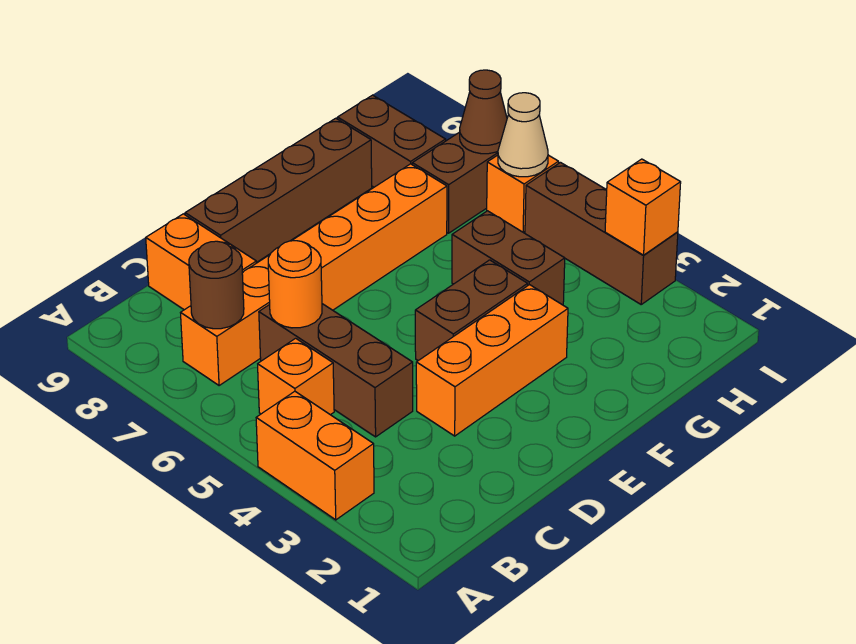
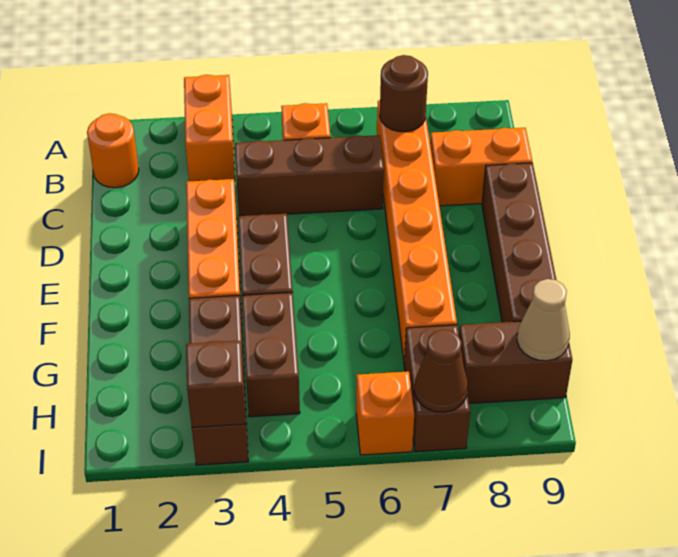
orange brick A3:A4 level 1 -> orange brick A3:B3 level 1
orange round brick C6 level 2 -> orange round brick B1 level 1
brown brick G4:G5 level 1 -> brown brick G4:H4 level 1
brown brick I3:I5 level 1 -> brown brick G3:I3 level 1
orange brick I3 level 2 -> brown brick I3 level 2
tan cone I6 level 2 -> tan cone H9 level 2

